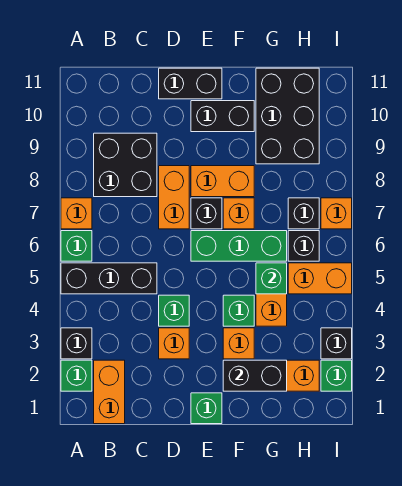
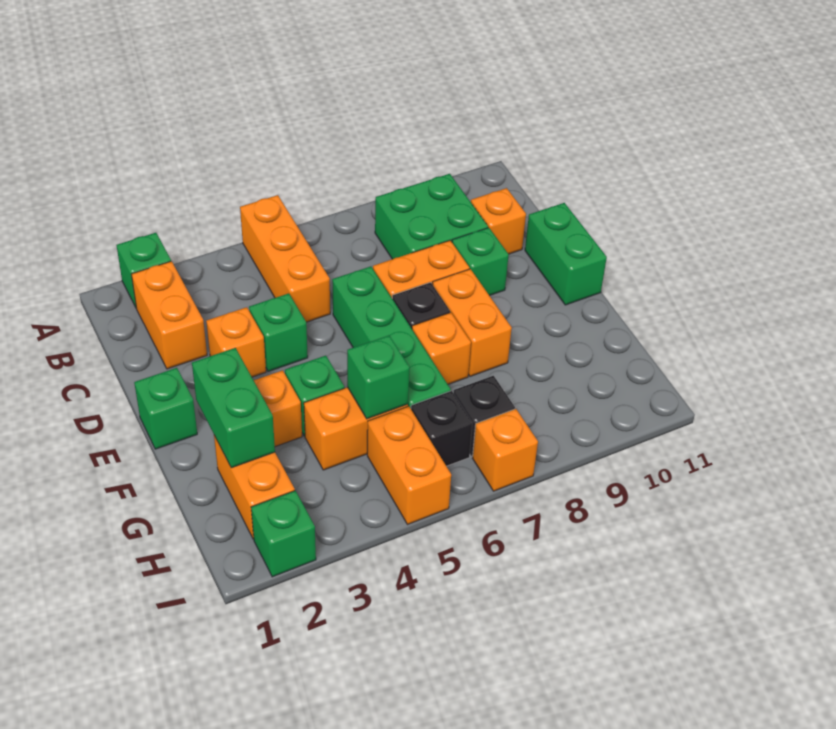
black brick A3 level 1 -> none
black brick A5:C5 level 1 -> orange brick A5:C5 level 1
green brick A6 level 1 -> green brick D9 level 1
orange brick A7 level 1 -> orange brick C10 level 1
orange brick B1:B2 level 1 -> orange brick B2:C2 level 1
black brick B8:C9 level 1 -> green brick B8:C9 level 1
black brick D11:E11 level 1 -> green brick D11:E11 level 1
green brick E6:G6 level 1 -> green brick D6:G6 level 1
black brick E10:F10 level 1 -> none
black brick F2:G2 level 2 -> green brick F2:G2 level 2
black brick G9:H11 level 1 -> none
black brick I3 level 1 -> none

